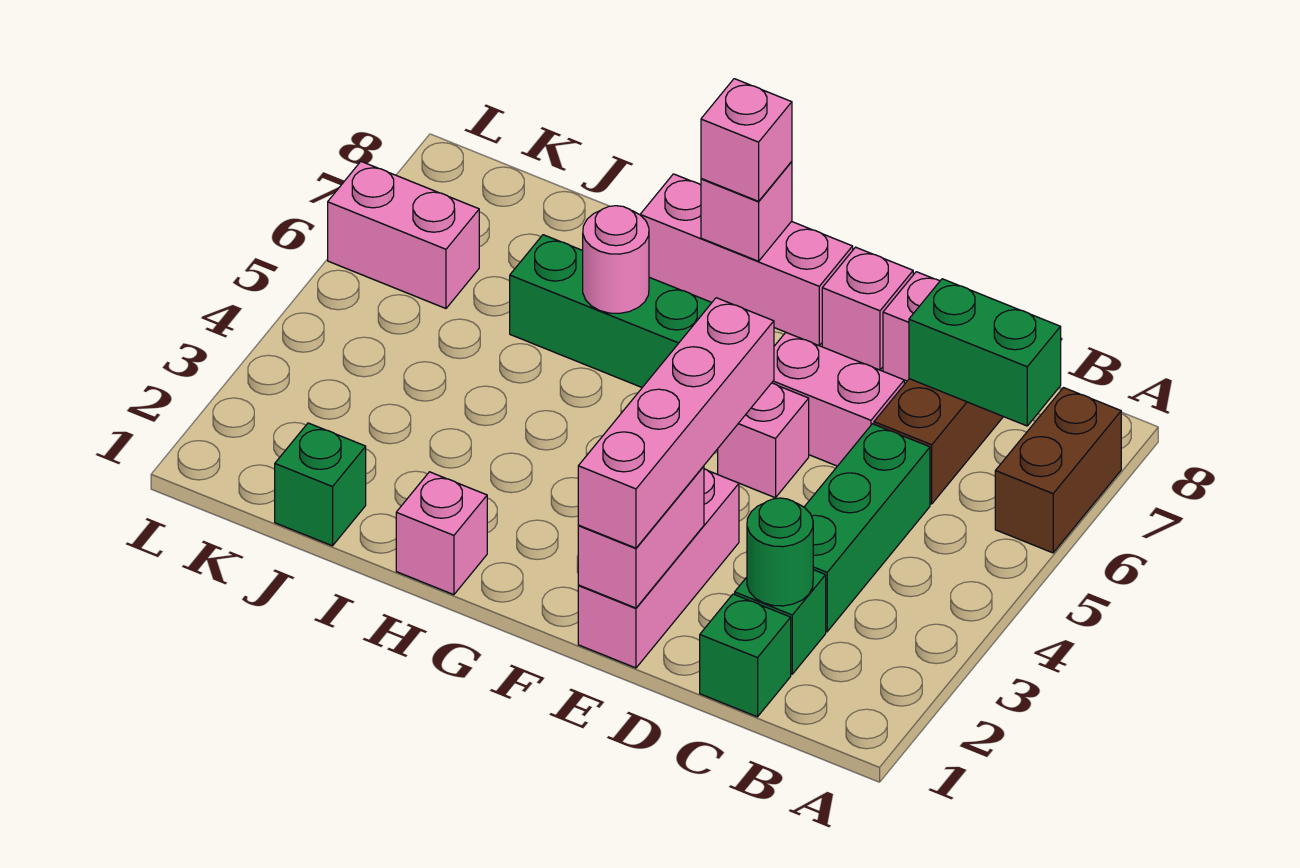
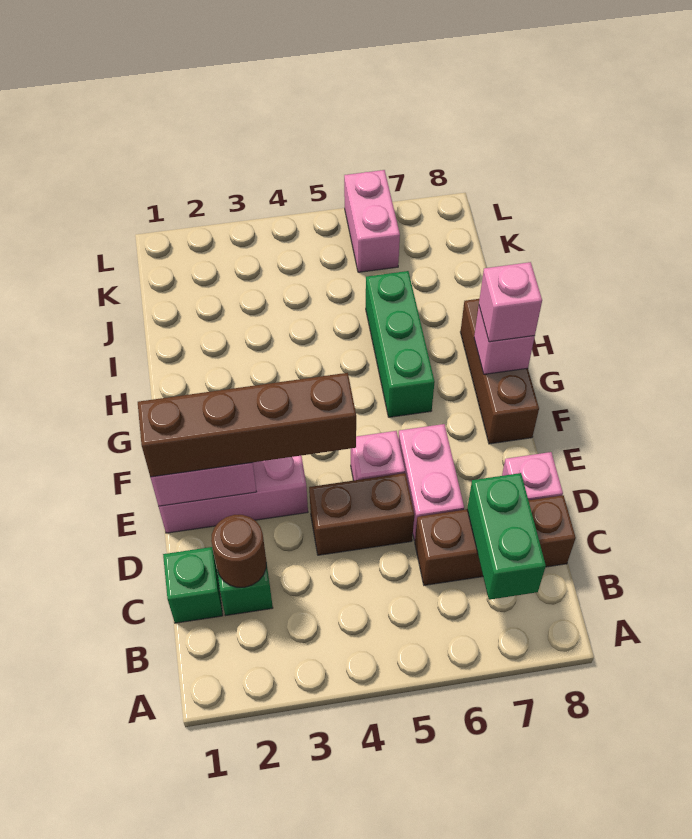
brown brick A6:A7 level 1 -> brown brick D4:D5 level 1
green round brick C2 level 2 -> brown round brick C2 level 2
green brick C3:C5 level 1 -> none
pink brick E1:E4 level 3 -> brown brick E1:E4 level 3
pink brick E8 level 1 -> none
pink brick F8:H8 level 1 -> brown brick F8:H8 level 1
pink brick H1 level 1 -> none
pink round brick H6 level 2 -> none
green brick J1 level 1 -> none

